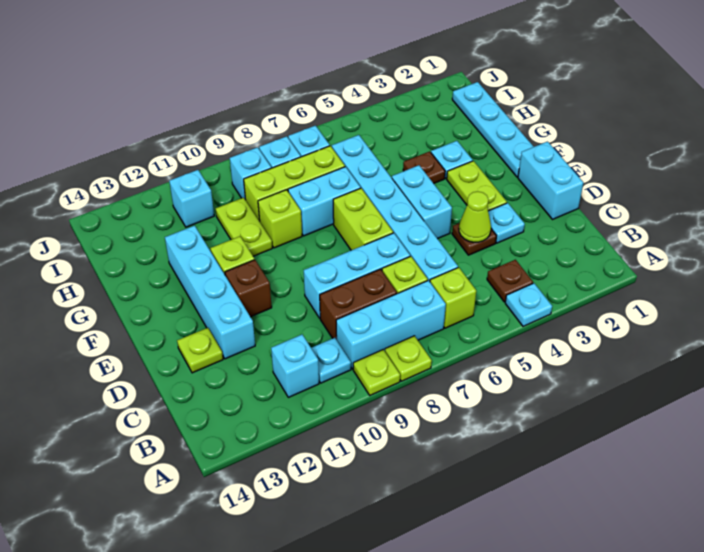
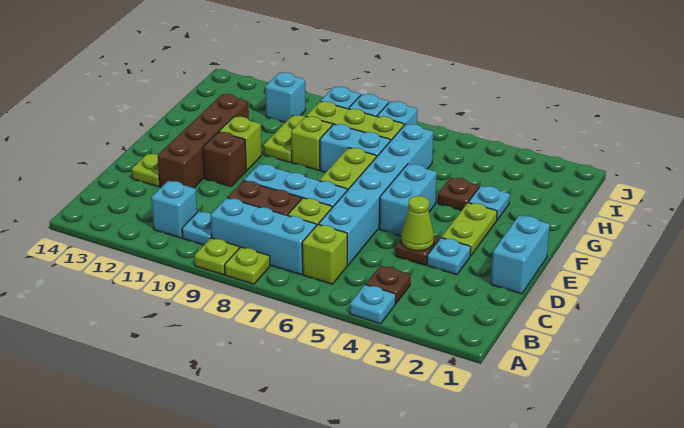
cyan brick D12:G12 level 1 -> brown brick D12:G12 level 1
cyan plate F1:I1 level 1 -> none

